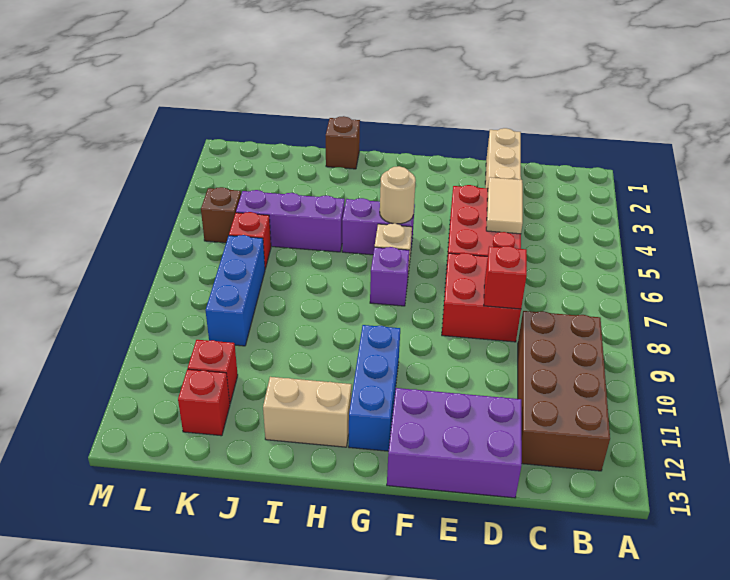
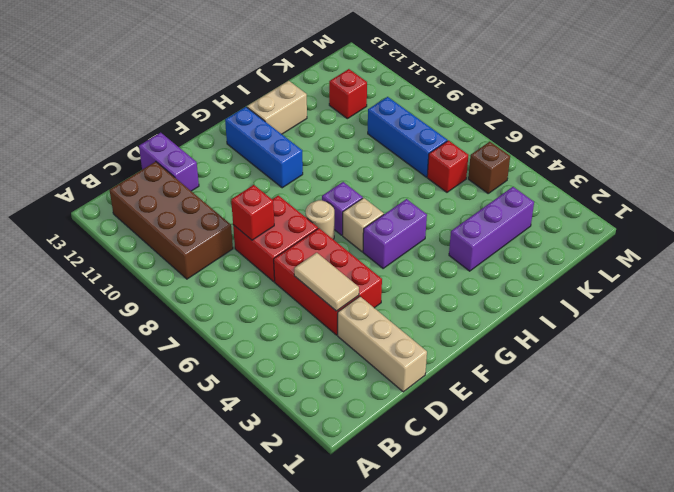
purple brick D12:F13 level 1 -> purple brick D12:D13 level 1
tan round brick G5 level 2 -> tan round brick F7 level 1
brown brick I1 level 1 -> none
purple brick I5:K5 level 1 -> purple brick I3:K3 level 1
red brick K12 level 1 -> none

